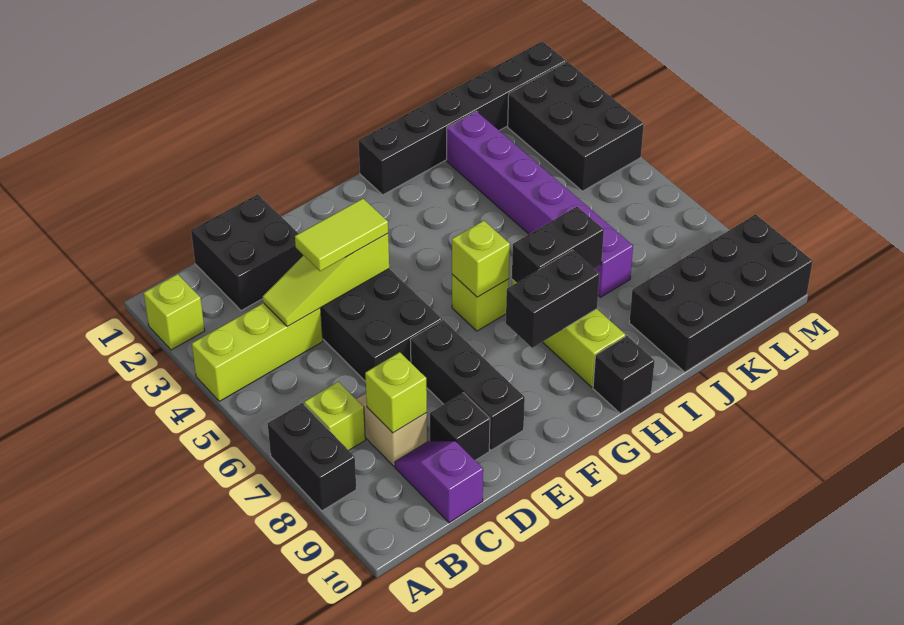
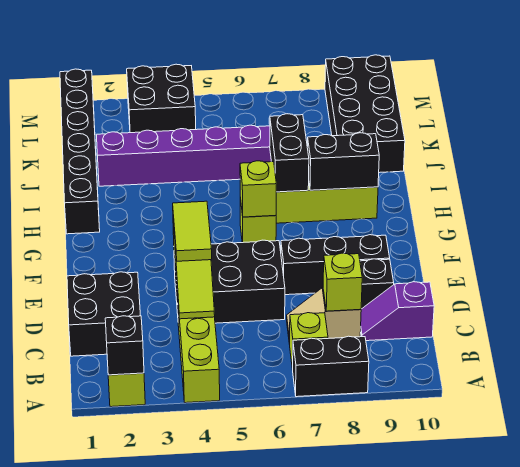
black brick G8:H8 level 2 -> black brick H8:H9 level 2
black brick H10 level 1 -> black brick A2 level 2
black brick L2:M4 level 1 -> black brick L3:M4 level 1

